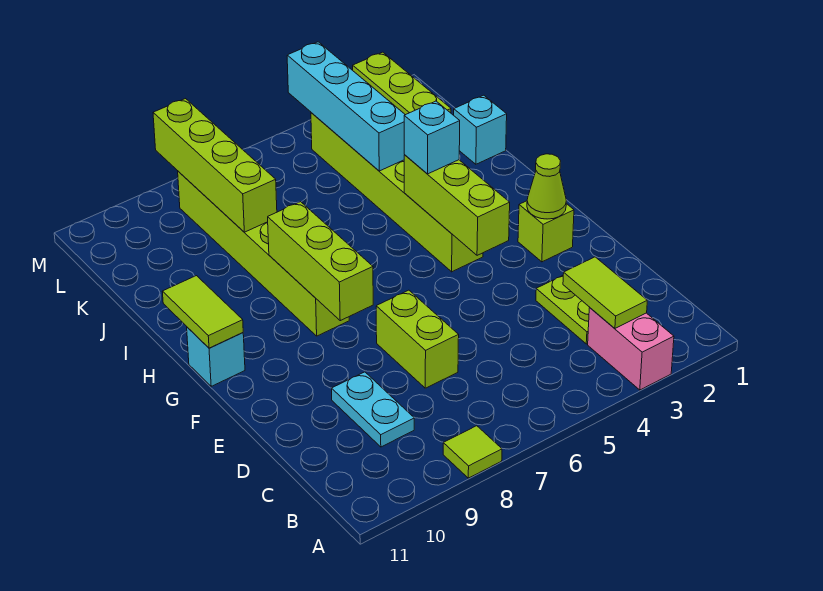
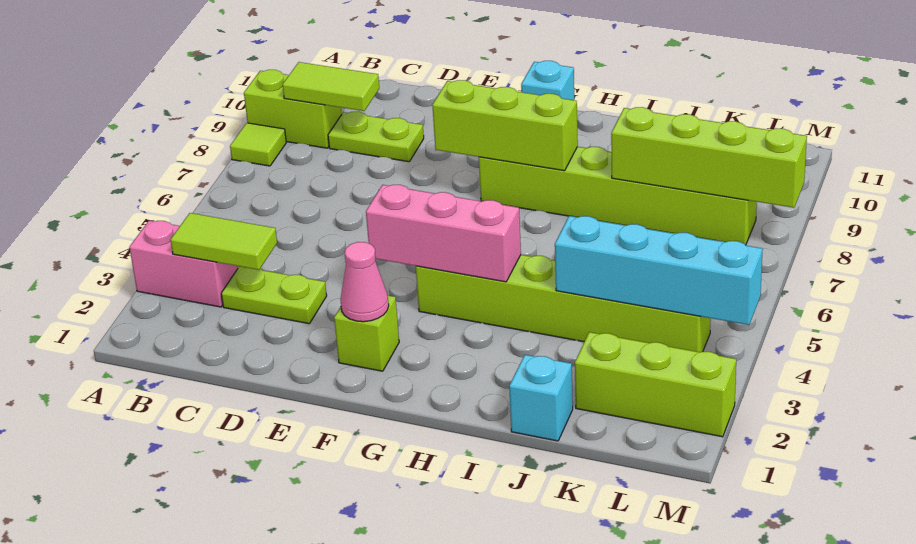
cyan plate C9:D9 level 1 -> lime plate C9:D9 level 1
lime brick D7:E7 level 1 -> lime brick A9:B9 level 1
lime cone F2 level 2 -> pink cone F2 level 2
lime brick F4:H4 level 2 -> pink brick F4:H4 level 2
lime tile G11:H11 level 2 -> lime tile B9:C9 level 2
cyan brick H4 level 3 -> none

